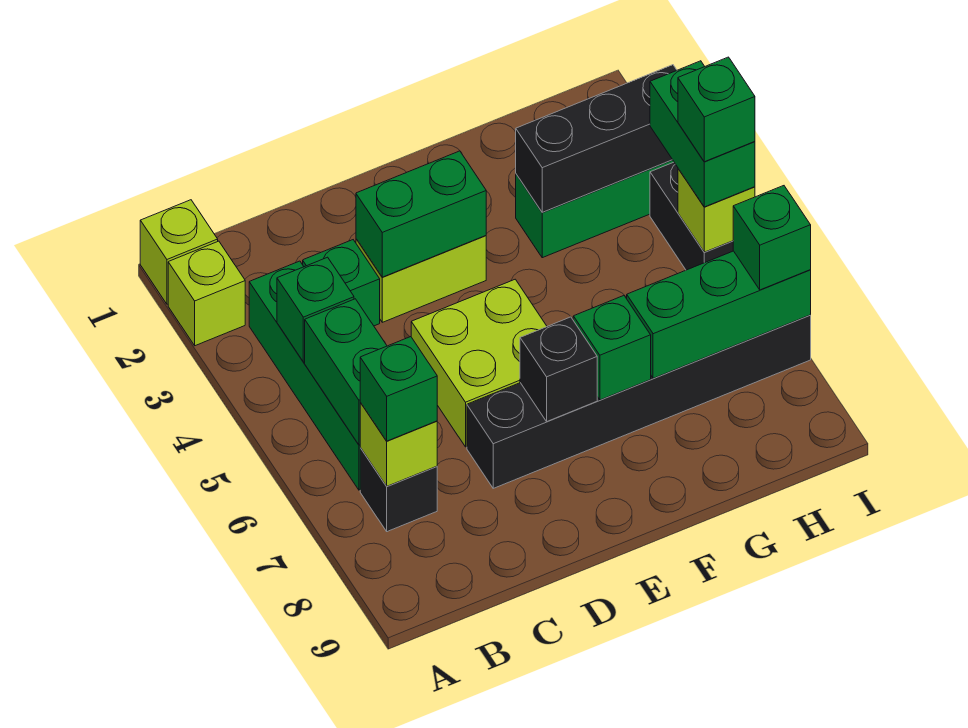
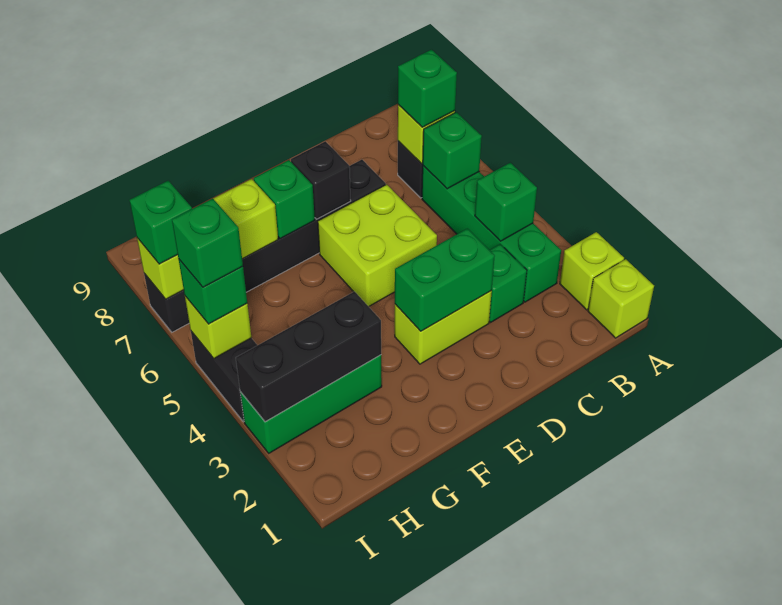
green brick B5:B6 level 2 -> green brick B6 level 2
green brick G7:I7 level 2 -> lime brick G7:I7 level 2
green brick I4:I5 level 3 -> green brick I5 level 3

